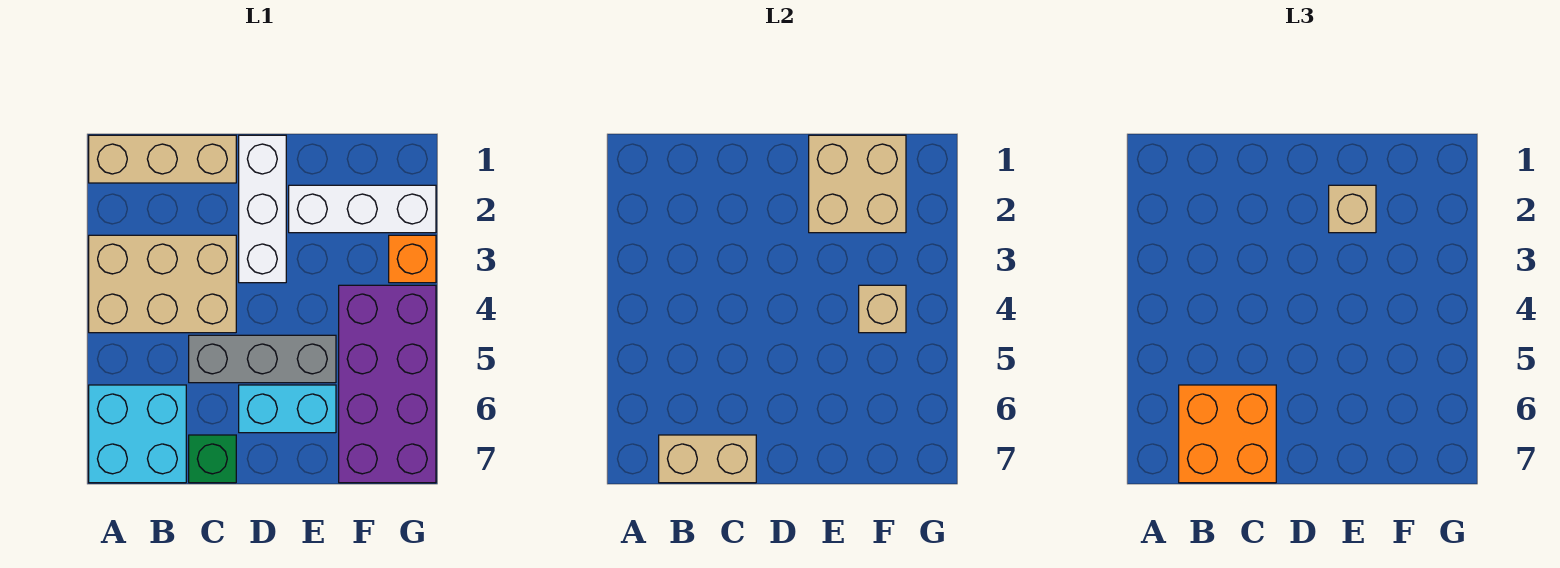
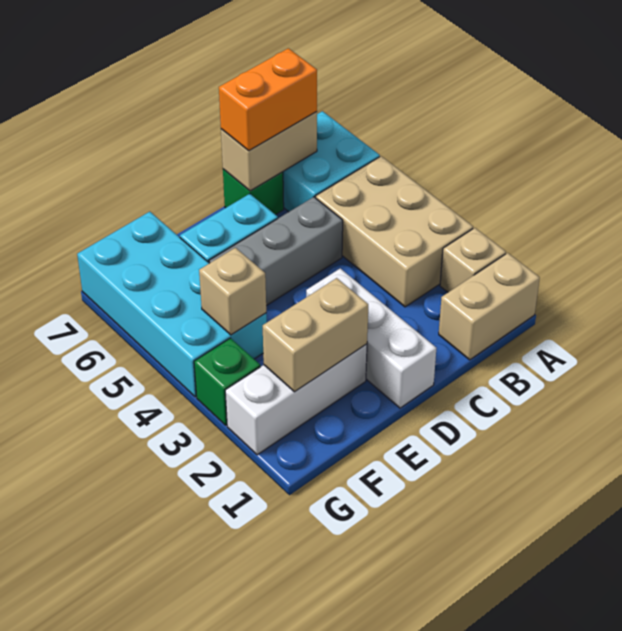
tan brick A1:C1 level 1 -> tan brick A1:B1 level 1
tan brick A3:C4 level 1 -> tan brick A3:B5 level 1
orange brick B6:C7 level 3 -> orange brick B7:C7 level 3
tan brick E1:F2 level 2 -> tan brick E2:F2 level 2
tan brick E2 level 3 -> tan brick A2 level 1
purple brick F4:G7 level 1 -> cyan brick F4:G7 level 1
orange brick G3 level 1 -> green brick G3 level 1

